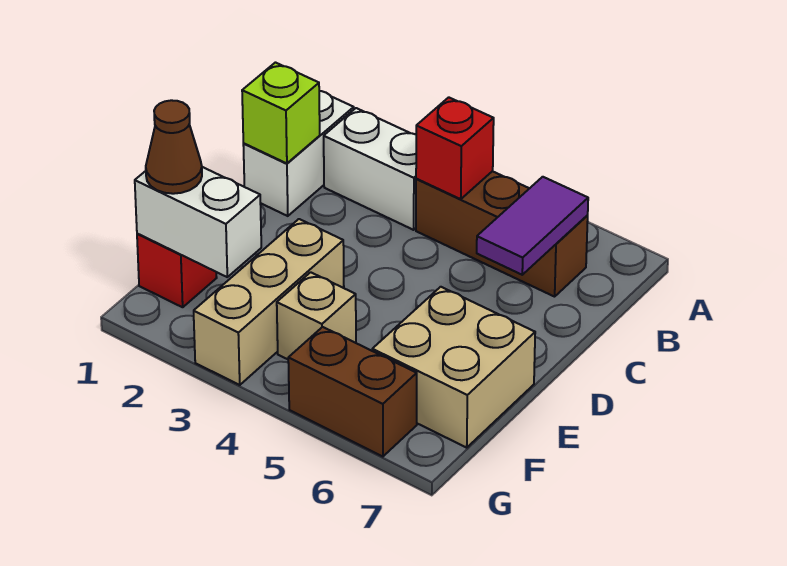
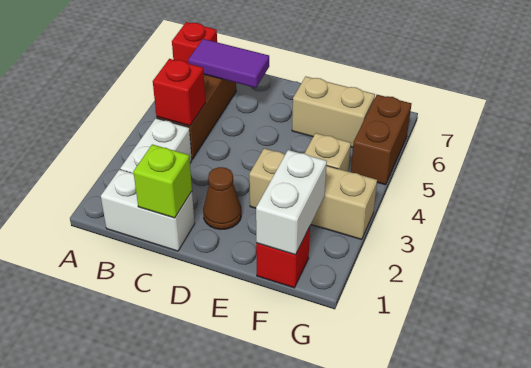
none -> red brick A7 level 1
tan brick E6:F7 level 1 -> tan brick E6:F6 level 1
brown cone F1 level 3 -> brown cone D2 level 1

